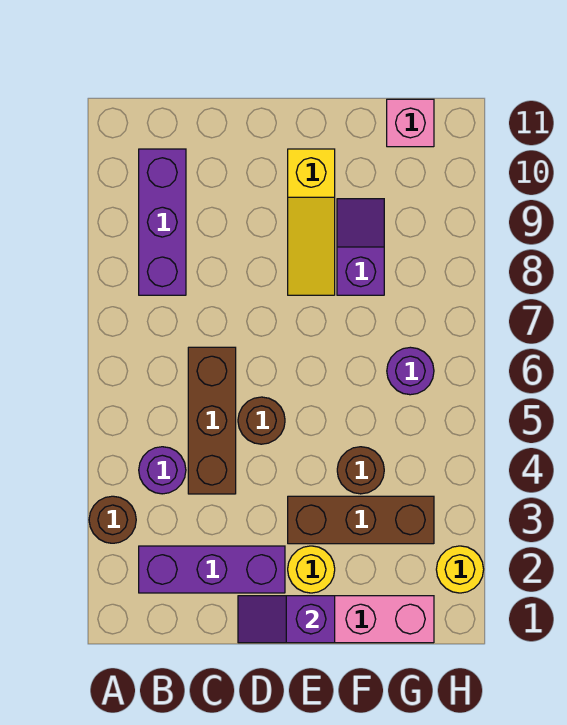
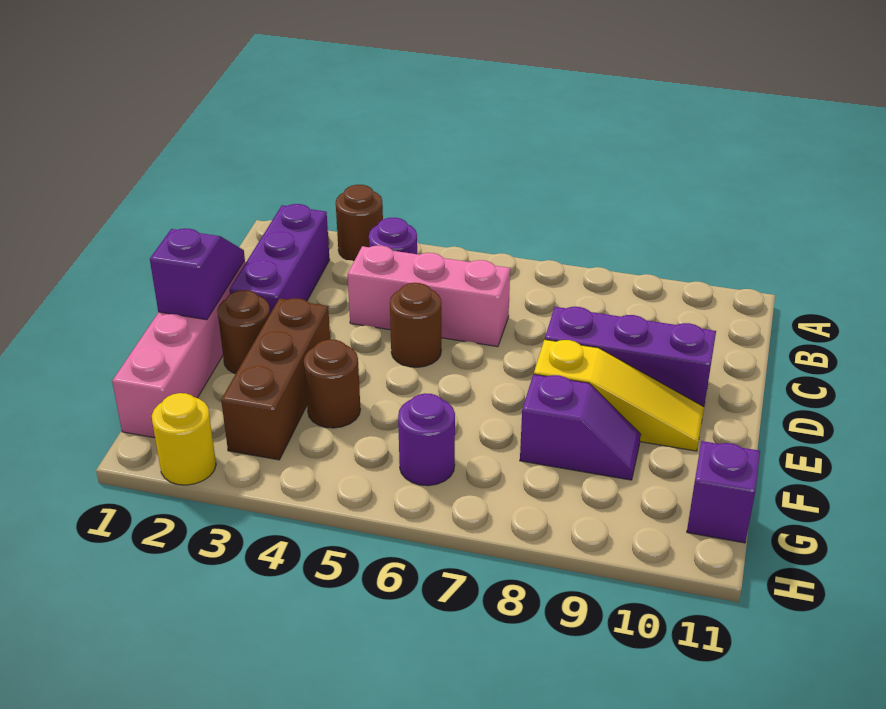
purple brick B8:B10 level 1 -> purple brick D8:D10 level 1
brown brick C4:C6 level 1 -> pink brick C4:C6 level 1
yellow round brick E2 level 1 -> brown round brick E2 level 1
yellow slope E8:E10 level 1 top 10 -> yellow slope E8:E10 level 1 top 8
pink brick G11 level 1 -> purple brick G11 level 1

